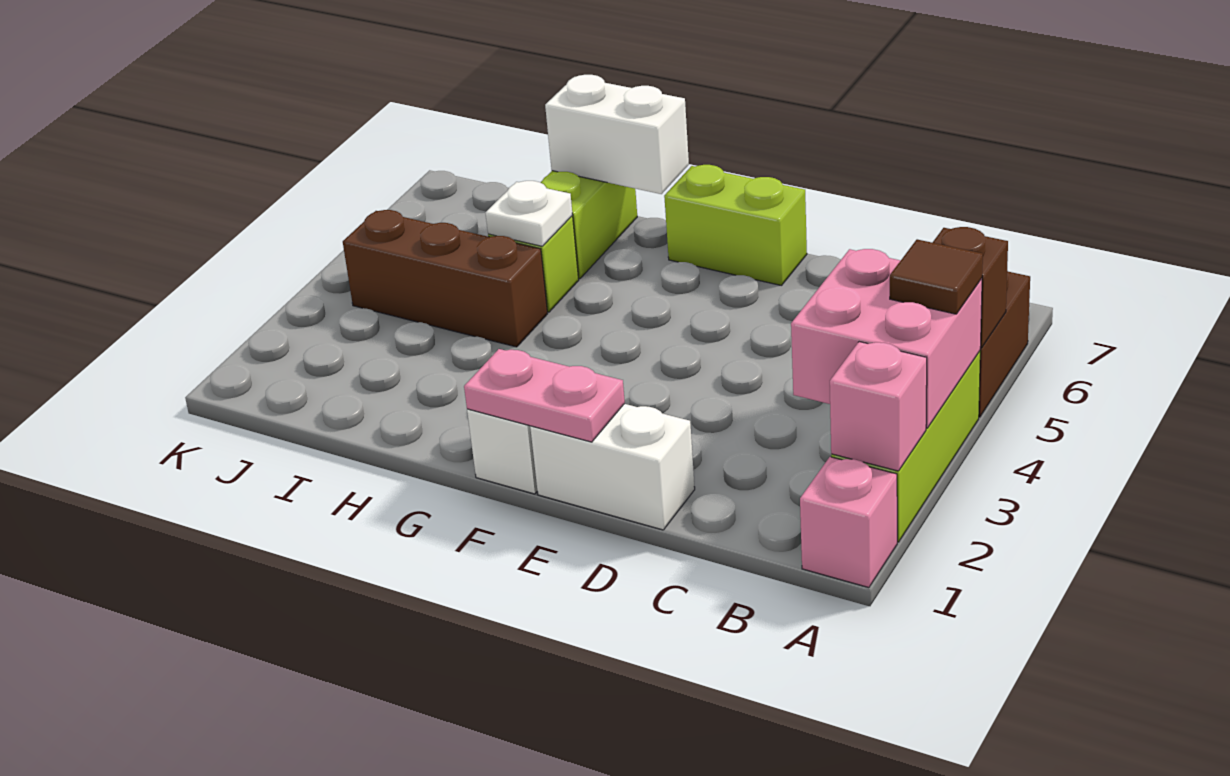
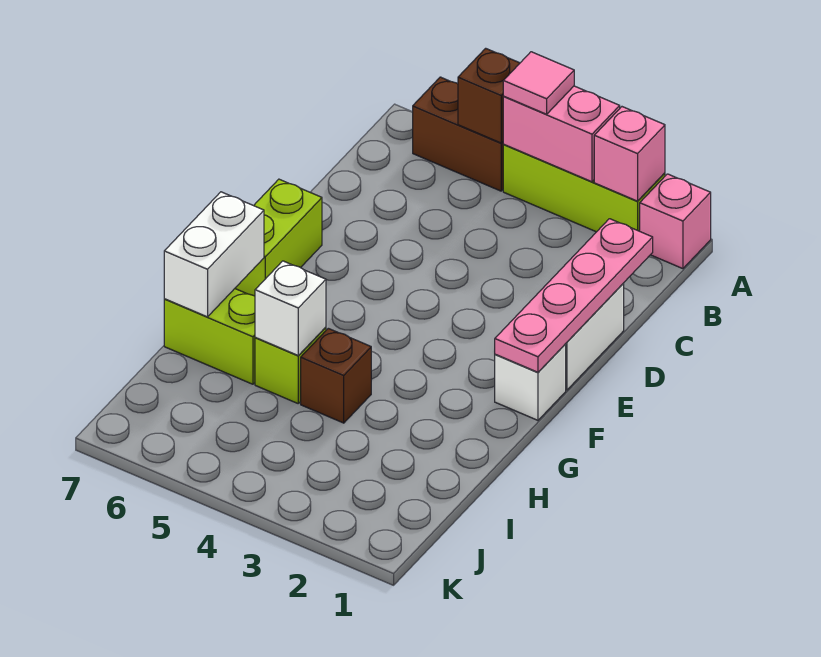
pink brick A3:B4 level 2 -> pink brick A3:A4 level 2
brown tile A4 level 3 -> pink tile A4 level 3
pink plate E1:F1 level 2 -> pink plate C1:F1 level 2
brown brick H4:J4 level 1 -> brown brick H4 level 1
white plate H5 level 2 -> white brick H5 level 2

